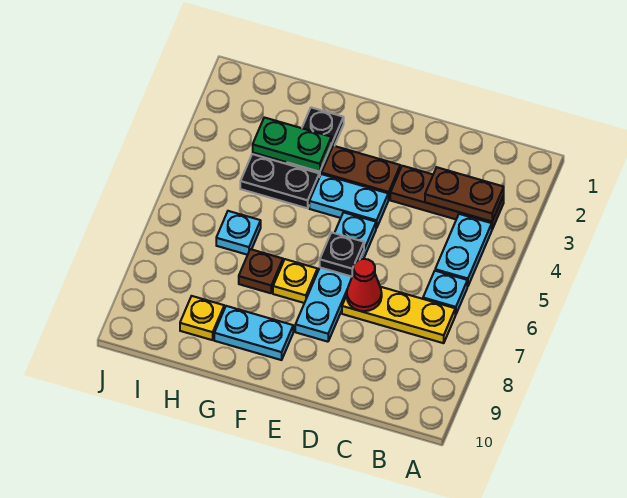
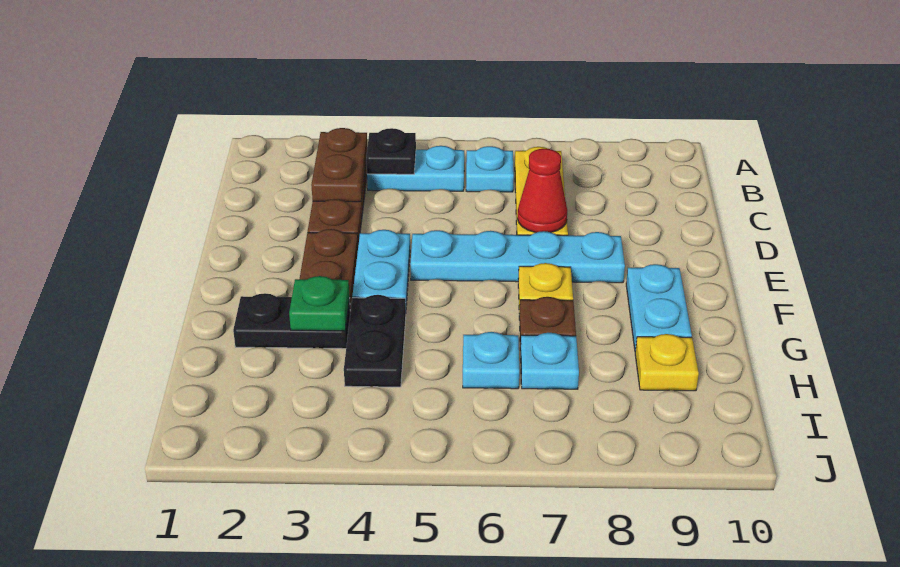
black plate E6 level 2 -> black plate B4 level 2
green plate G3:H3 level 2 -> green plate G3 level 2
none -> cyan plate H7 level 1

